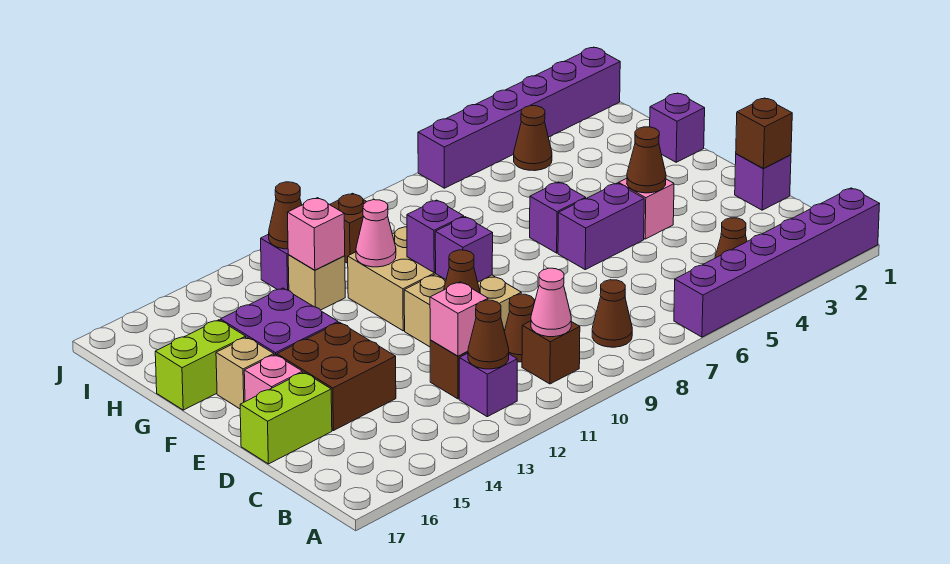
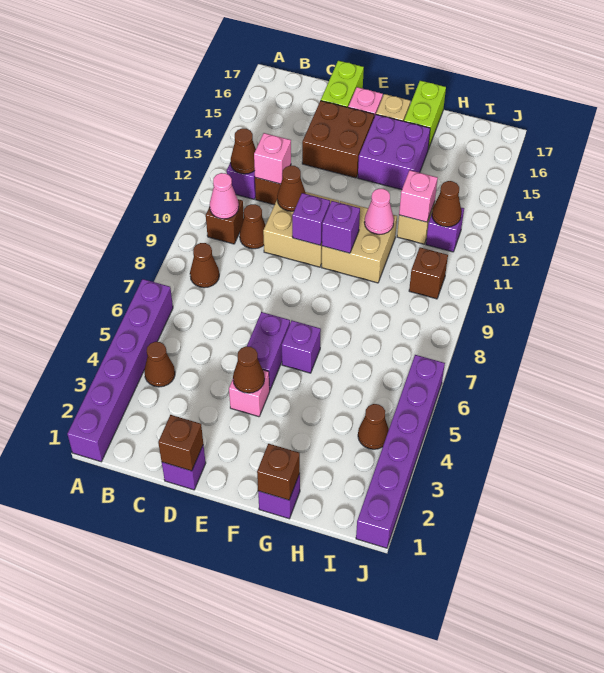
none -> brown brick G1 level 2

